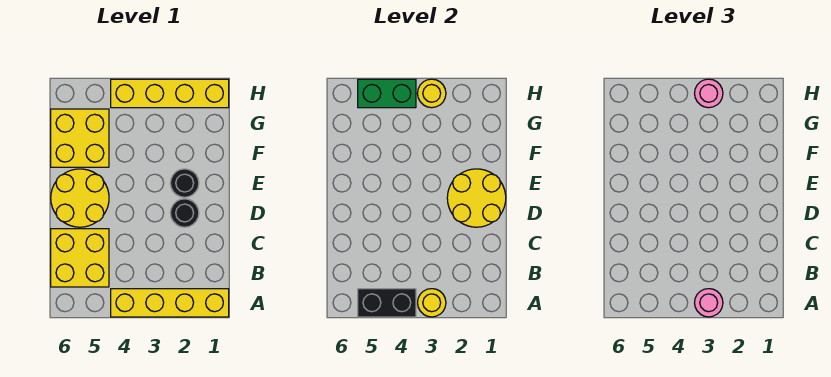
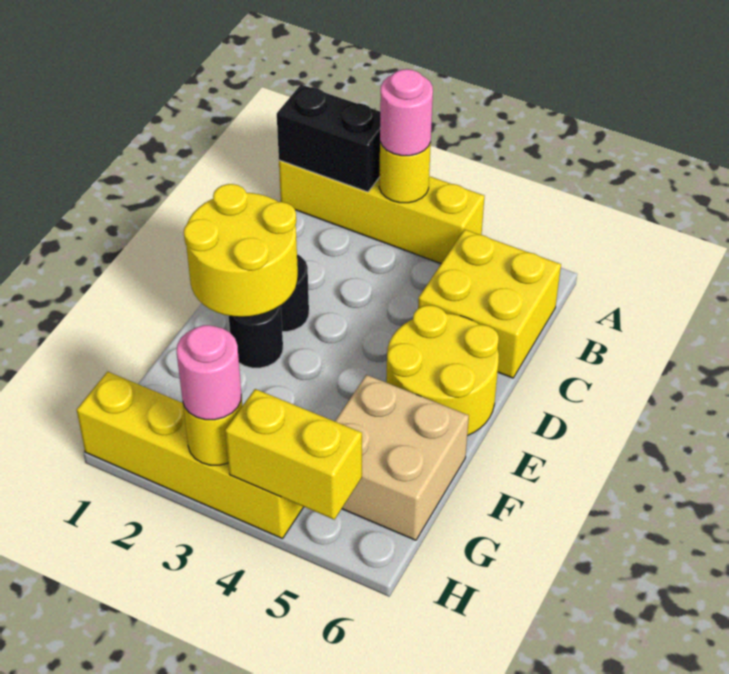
black brick A4:A5 level 2 -> black brick A1:A2 level 2
yellow brick F5:G6 level 1 -> tan brick F5:G6 level 1
green brick H4:H5 level 2 -> yellow brick H4:H5 level 2

